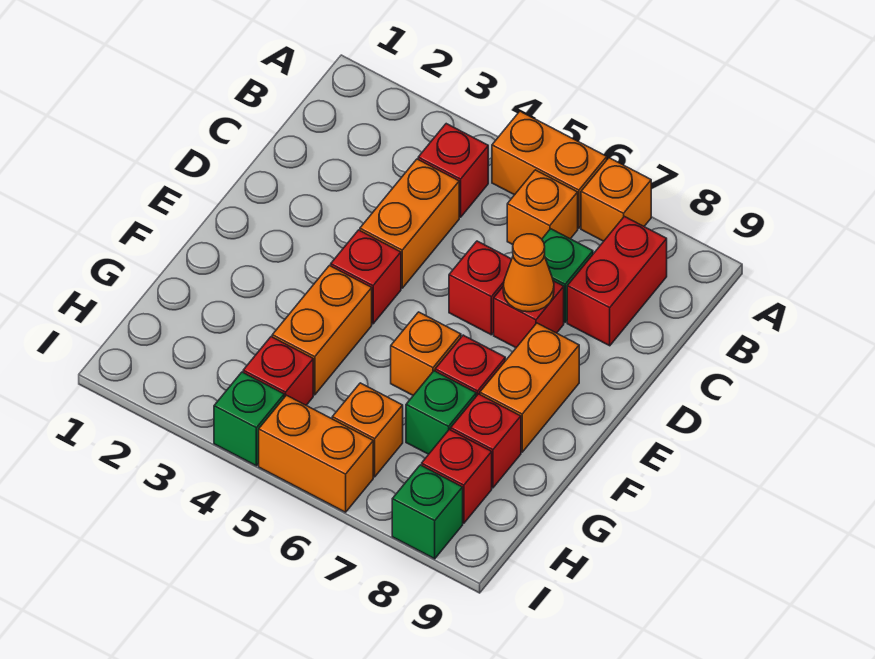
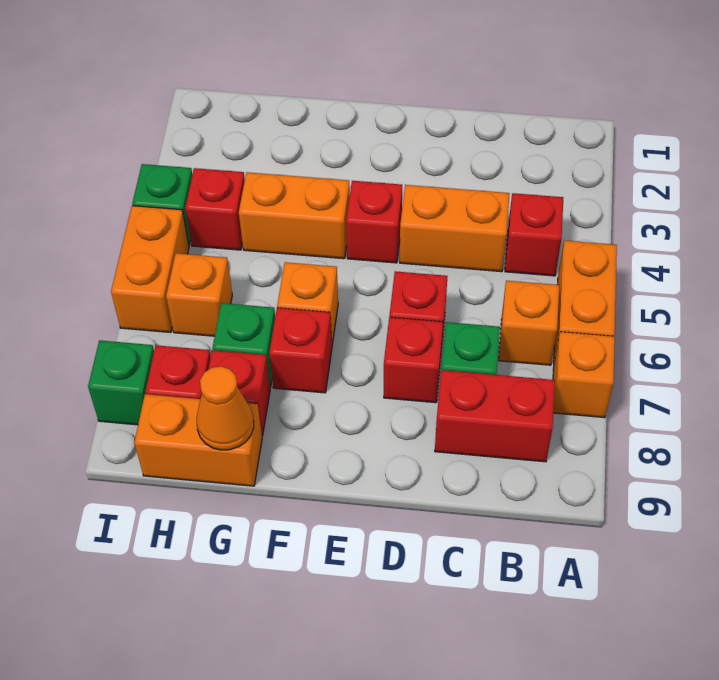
orange cone D7 level 2 -> orange cone G9 level 2
orange brick E8:F8 level 1 -> orange brick G9:H9 level 1

